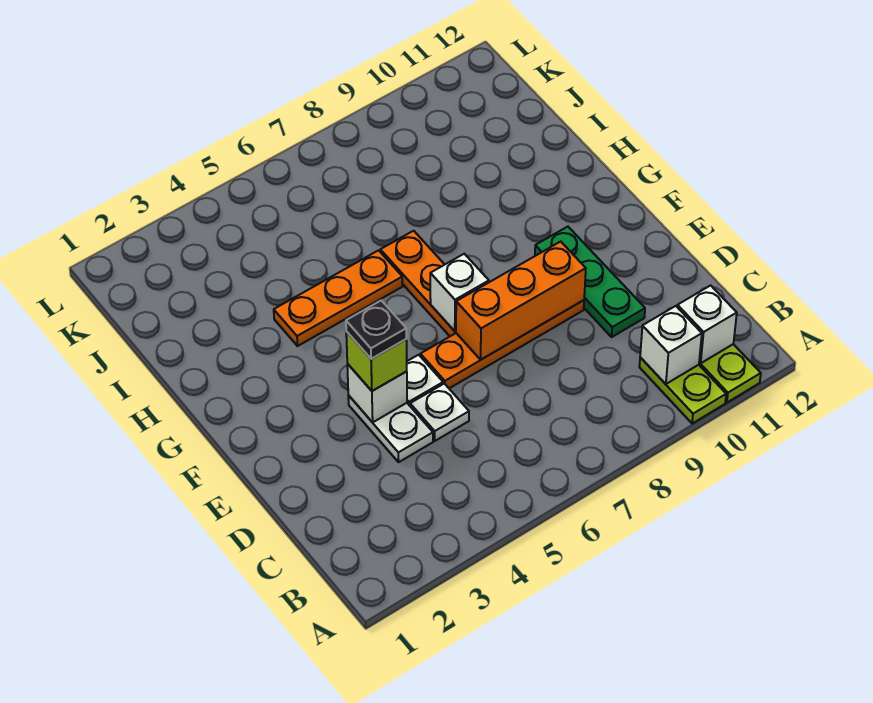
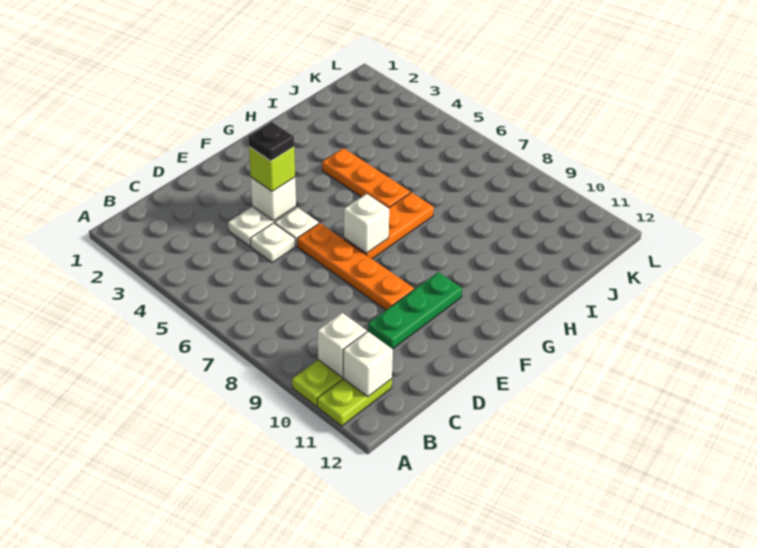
orange brick E7:E9 level 2 -> none

